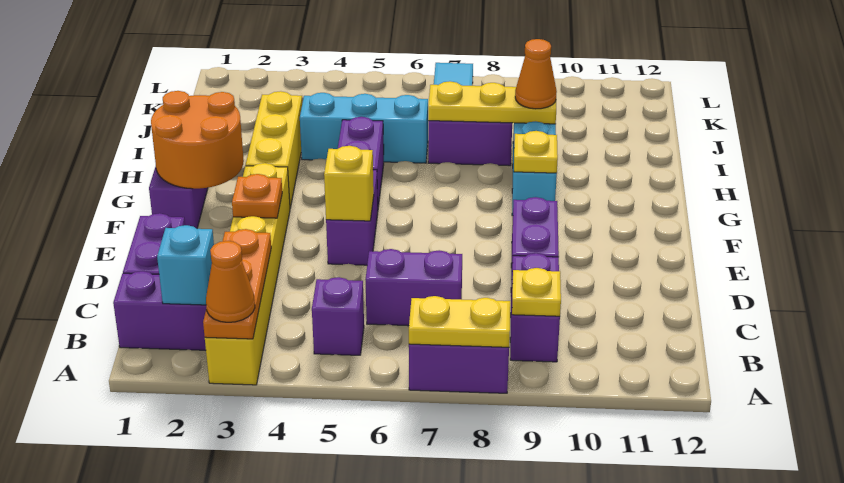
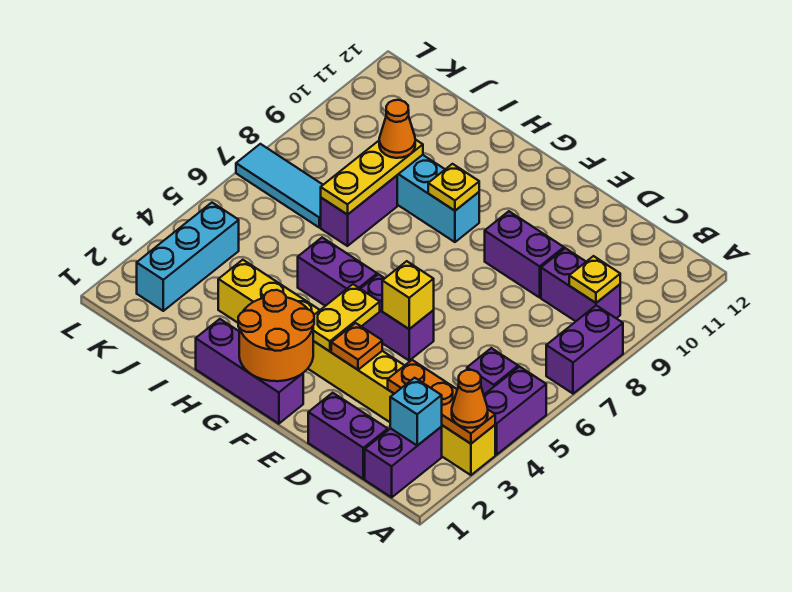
yellow plate A7:A8 level 2 -> yellow plate F3:F4 level 2
purple brick C6:C7 level 1 -> purple brick A4:A5 level 1
cyan brick I4:I6 level 1 -> cyan brick K2:K4 level 1

